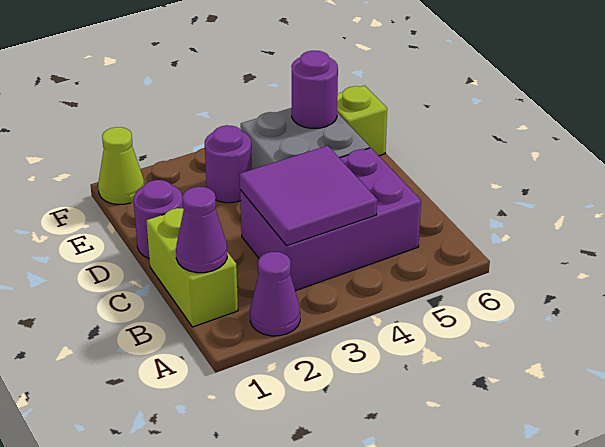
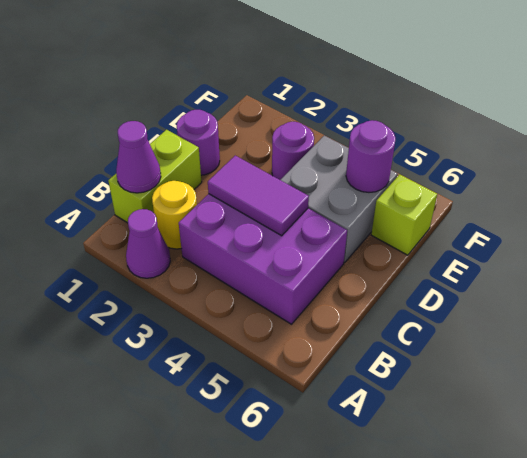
none -> yellow round brick B2 level 1
purple tile B3:C4 level 2 -> purple tile C3:C4 level 2
lime cone F1 level 1 -> none

